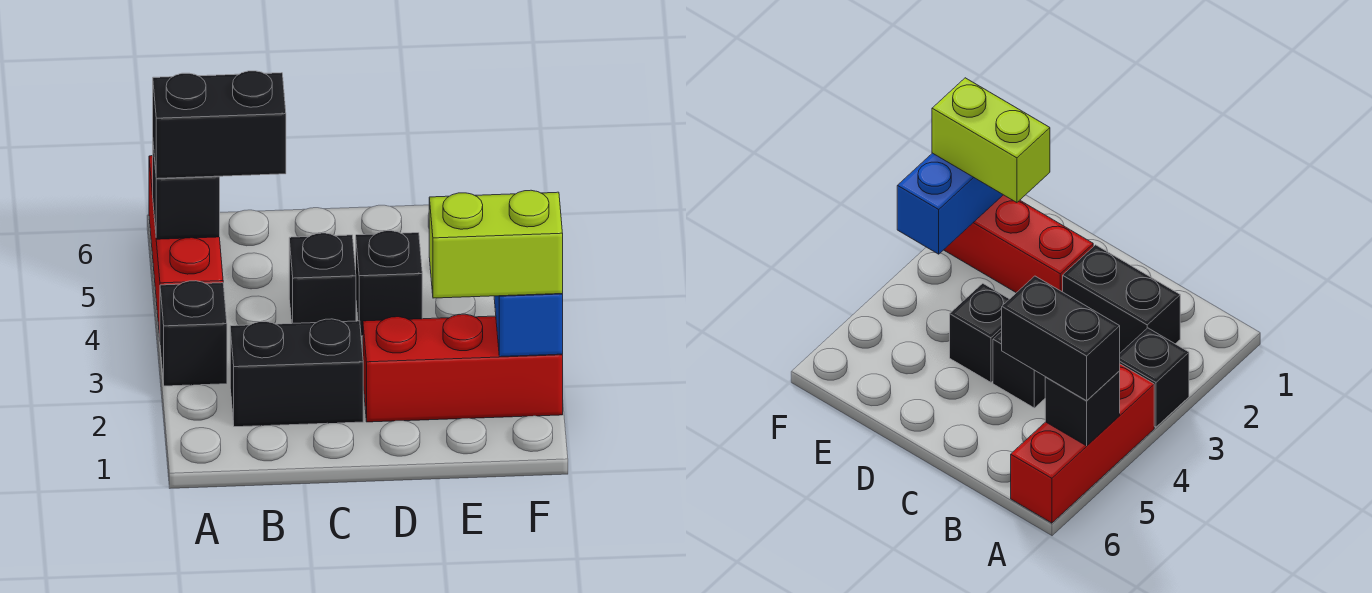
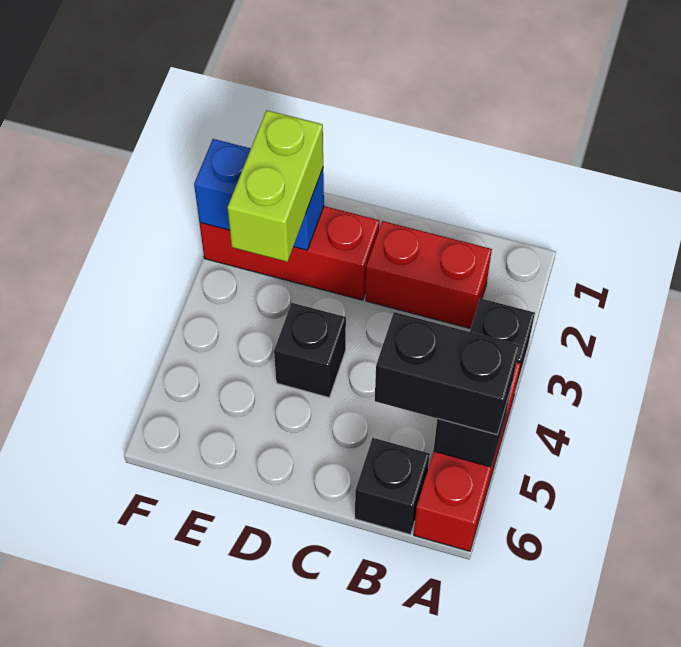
black brick B2:C2 level 1 -> red brick B2:C2 level 1
black brick C4 level 1 -> black brick B6 level 1
lime brick E2:F2 level 3 -> lime brick E2:E3 level 3
blue brick F2:F3 level 2 -> blue brick E2:F2 level 2

